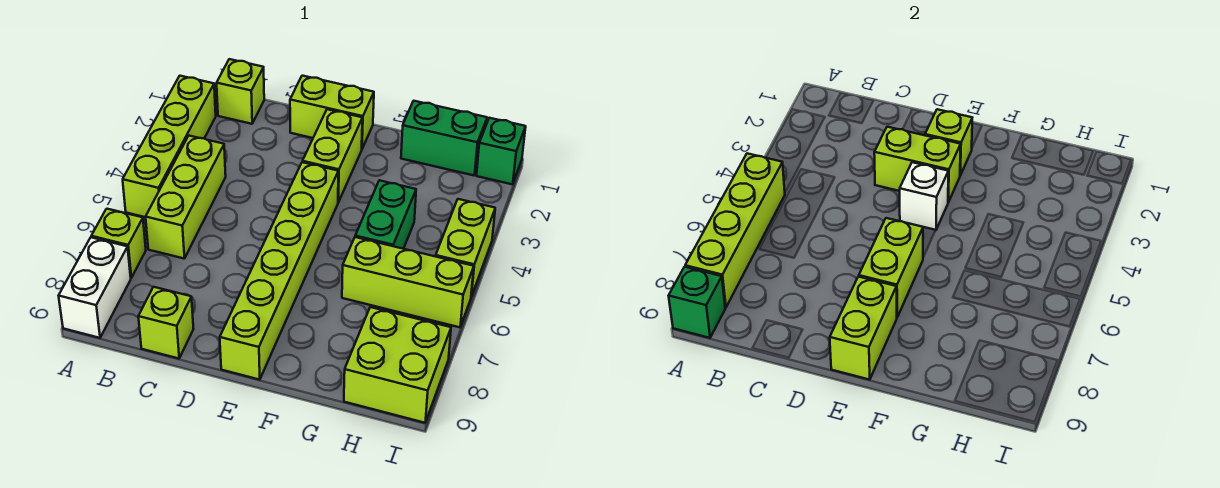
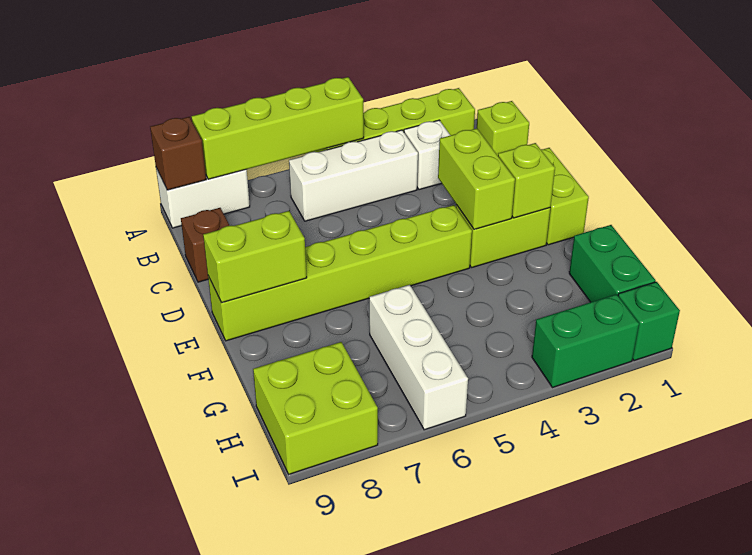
lime brick A7 level 1 -> none
green brick A9 level 2 -> brown brick A9 level 2
lime brick B4:B6 level 1 -> white brick B4:B6 level 1
lime brick C9 level 1 -> brown brick C9 level 1
white brick E4 level 2 -> white brick B3 level 1
lime brick E6:E7 level 2 -> none
green brick G4:G5 level 1 -> green brick I2:I3 level 1
lime brick G6:I6 level 1 -> white brick G6:I6 level 1
lime brick I4:I5 level 1 -> none

